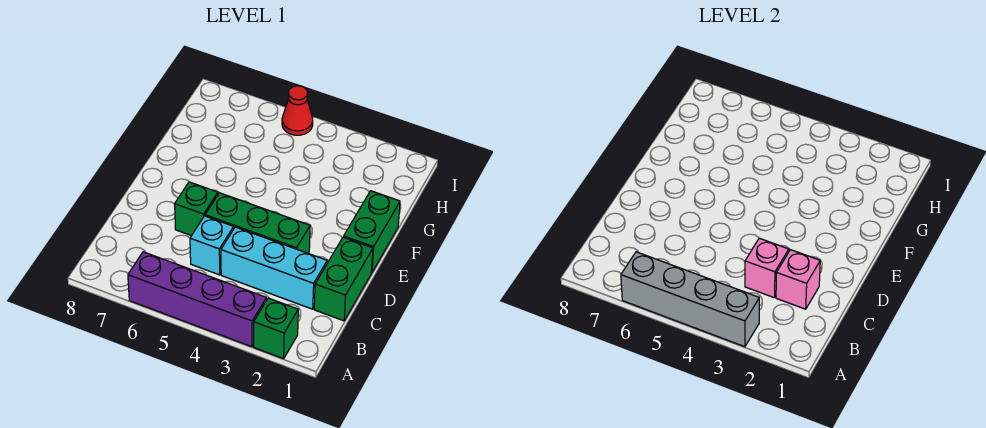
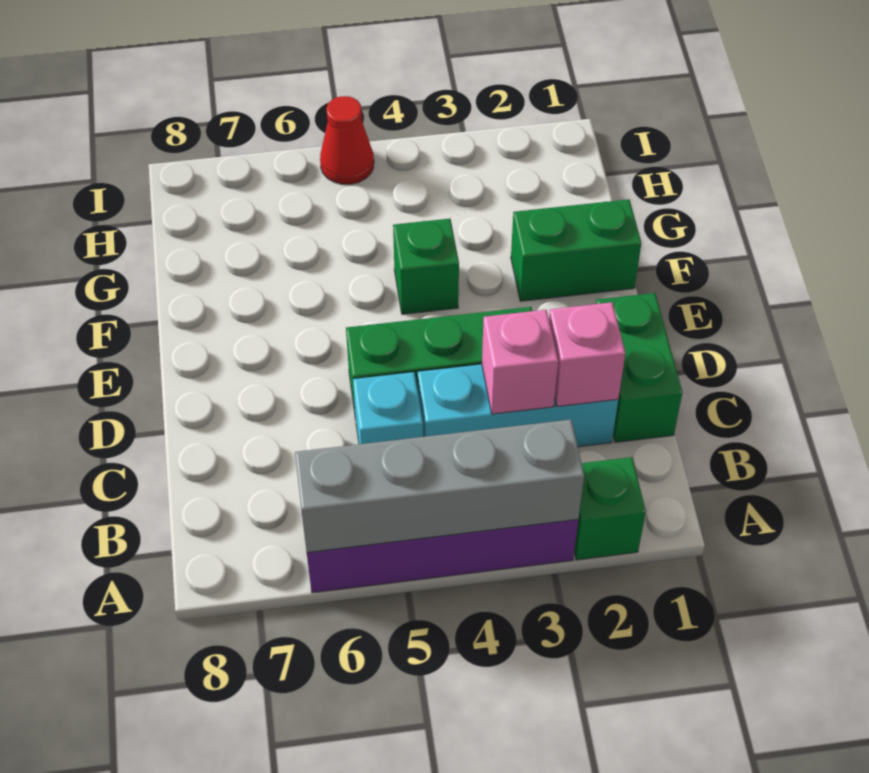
green brick D6 level 1 -> green brick F4 level 1
green brick E1:F1 level 1 -> green brick F1:F2 level 1

